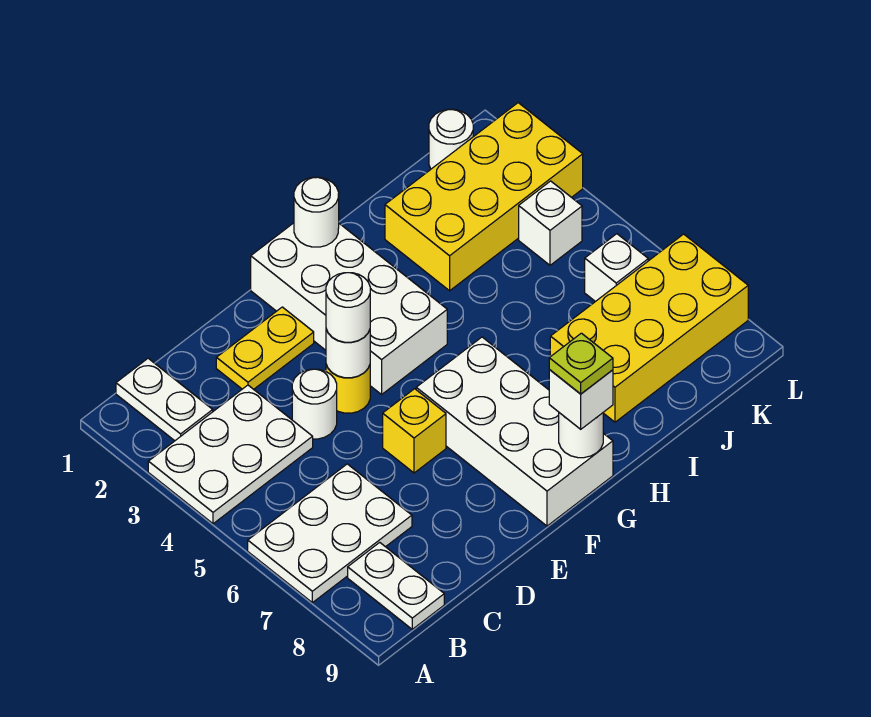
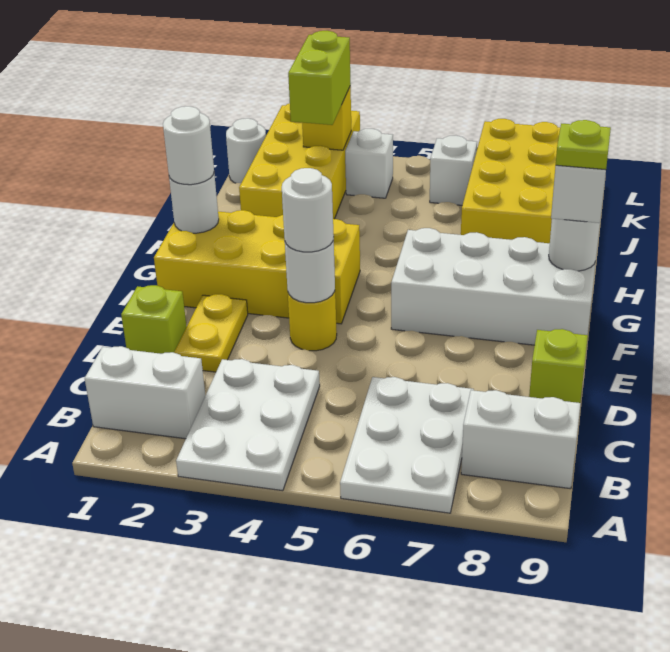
white plate B1:B2 level 1 -> white brick B1:B2 level 1
white plate B8:B9 level 1 -> white brick B8:B9 level 1
none -> lime brick D1 level 1
white round brick D4 level 1 -> white round brick G1 level 3
none -> lime brick D9 level 1
yellow brick E6 level 1 -> yellow brick K3 level 2
white brick F1:G4 level 1 -> yellow brick F1:G4 level 1
none -> lime brick J3:K3 level 3

